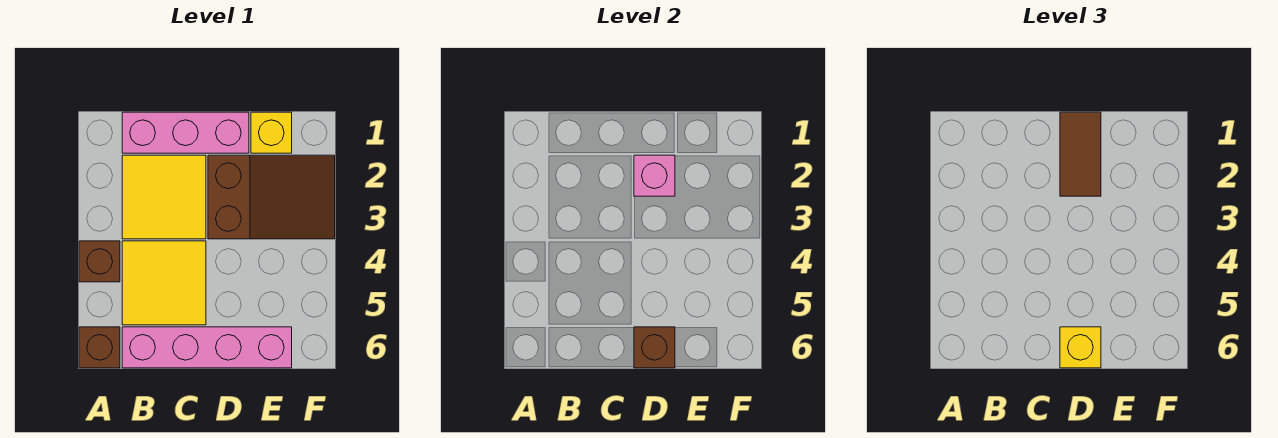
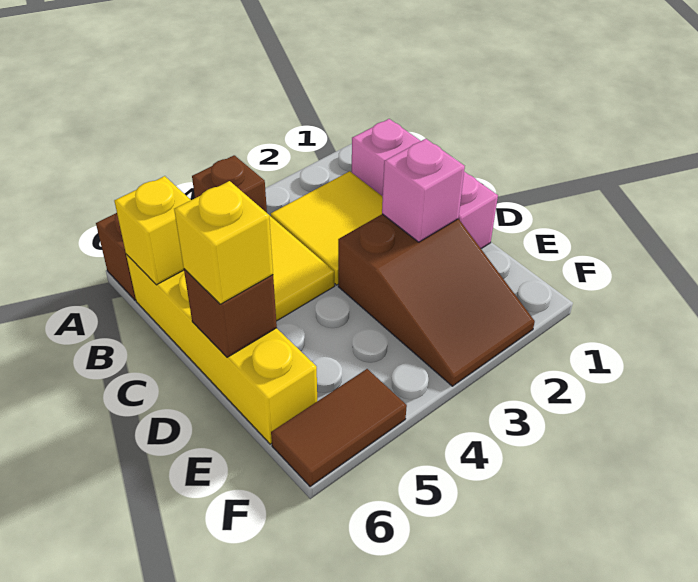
pink brick B6:E6 level 1 -> yellow brick B6:E6 level 1
brown tile D1:D2 level 3 -> brown tile F5:F6 level 1
yellow brick E1 level 1 -> yellow brick B6 level 2

